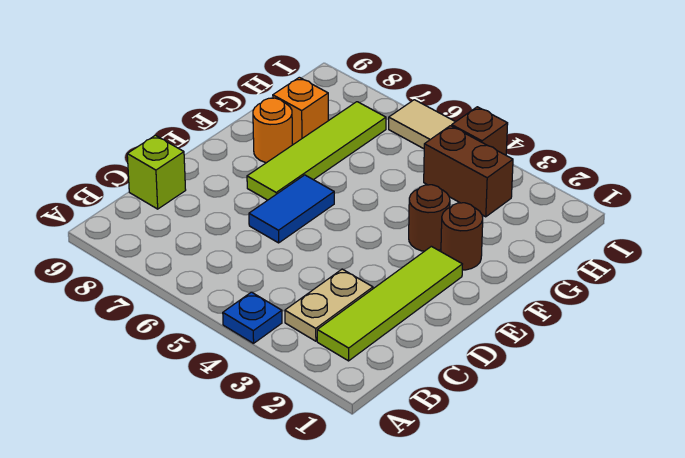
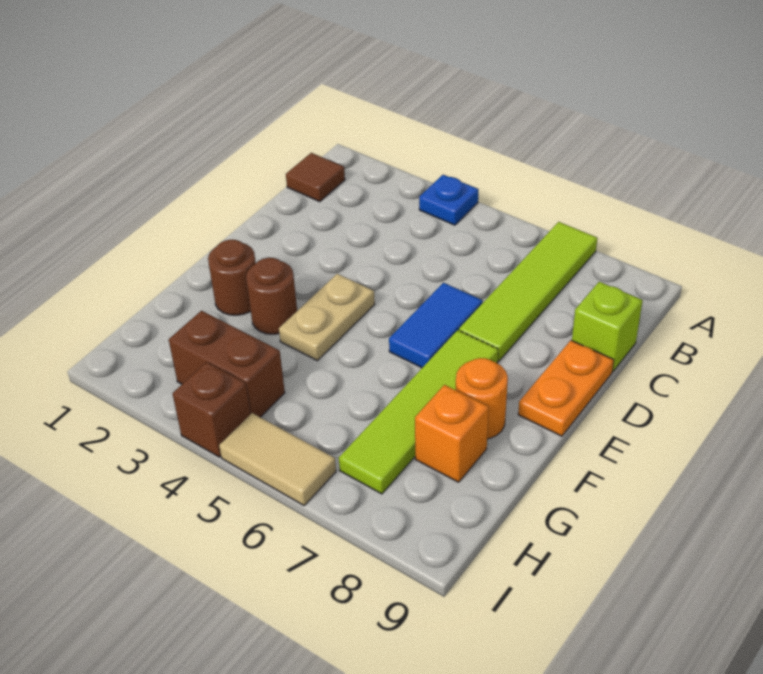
none -> brown tile B1 level 1
lime tile B2:E2 level 1 -> lime tile A7:D7 level 1
tan plate B3:C3 level 1 -> tan plate E4:F4 level 1
none -> orange plate D9:E9 level 1

